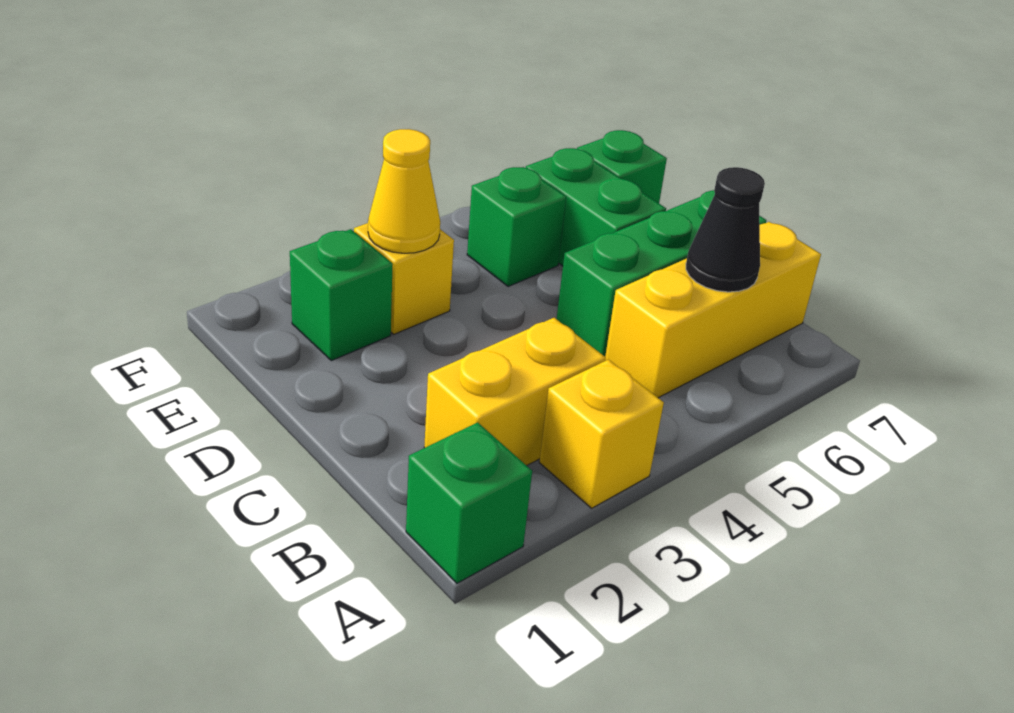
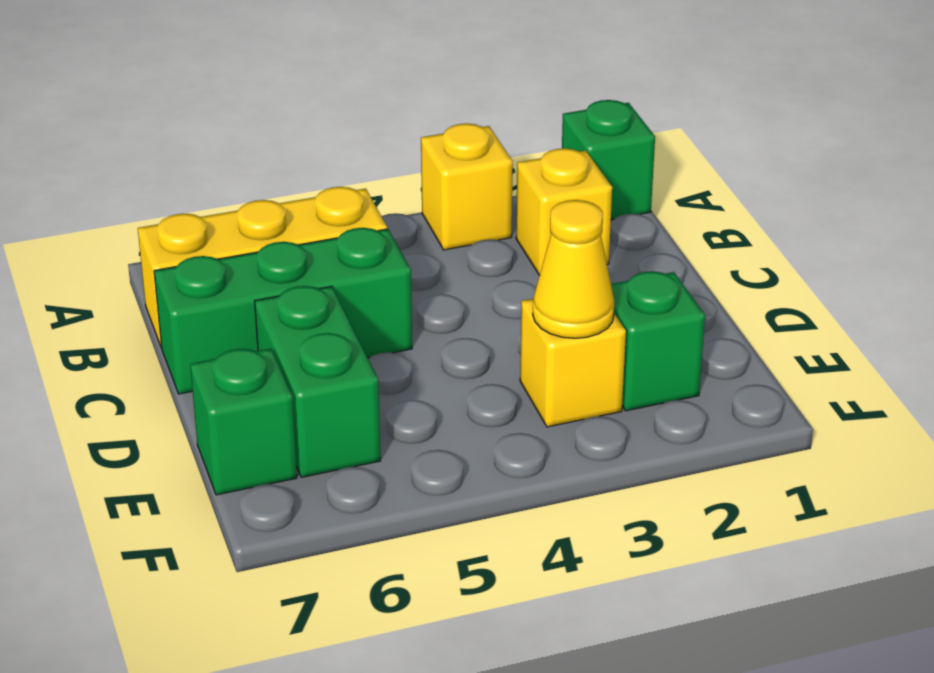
yellow brick B2:B3 level 1 -> yellow brick B2 level 1
black cone B6 level 2 -> none
green brick E5 level 1 -> none

